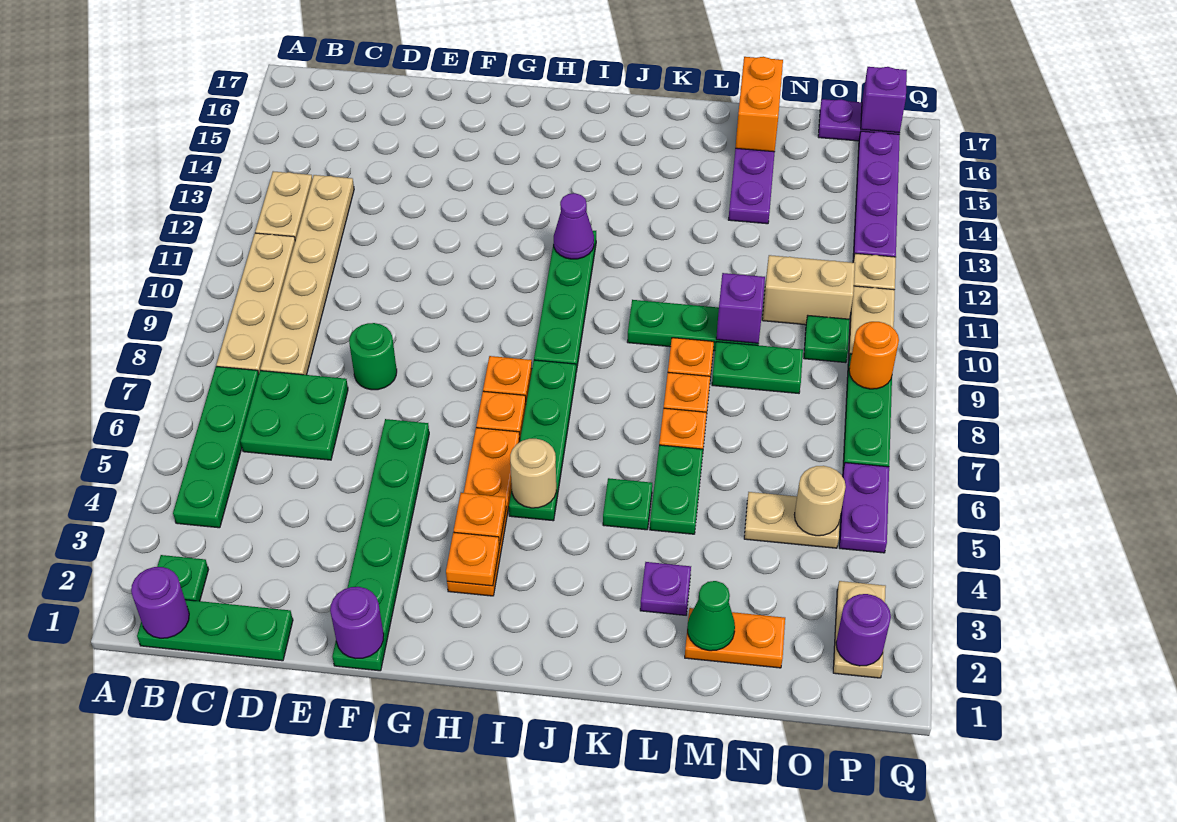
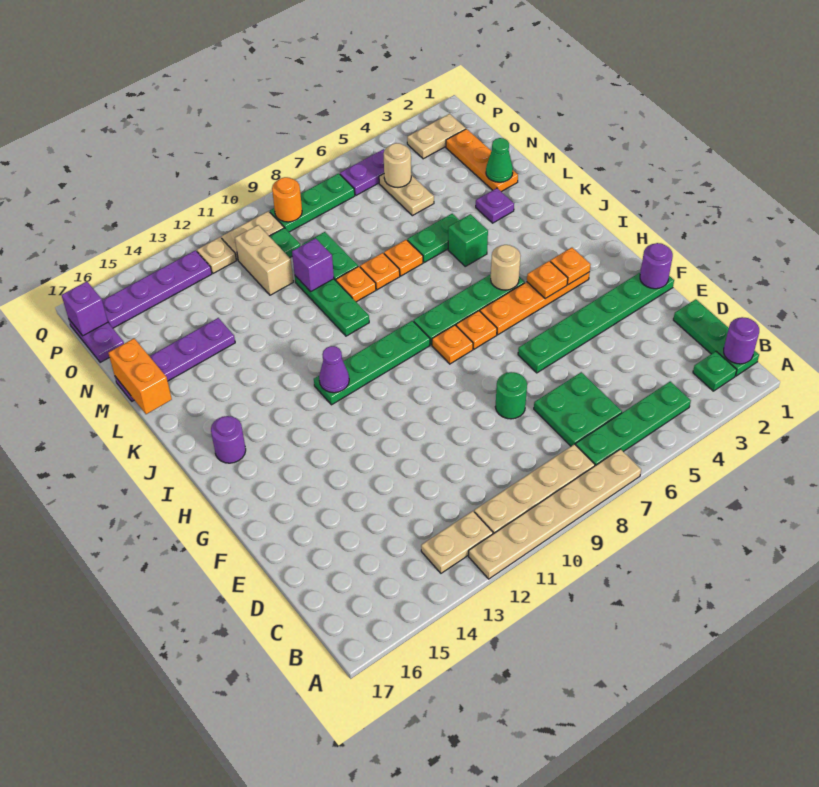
tan plate C8:C13 level 1 -> tan plate A7:A12 level 1
green plate K5 level 1 -> green brick K5 level 1
orange plate M2:N2 level 1 -> orange plate M2:O2 level 1
orange brick M16:M17 level 2 -> orange brick L17:M17 level 2
purple round brick P2 level 2 -> purple round brick I16 level 1

